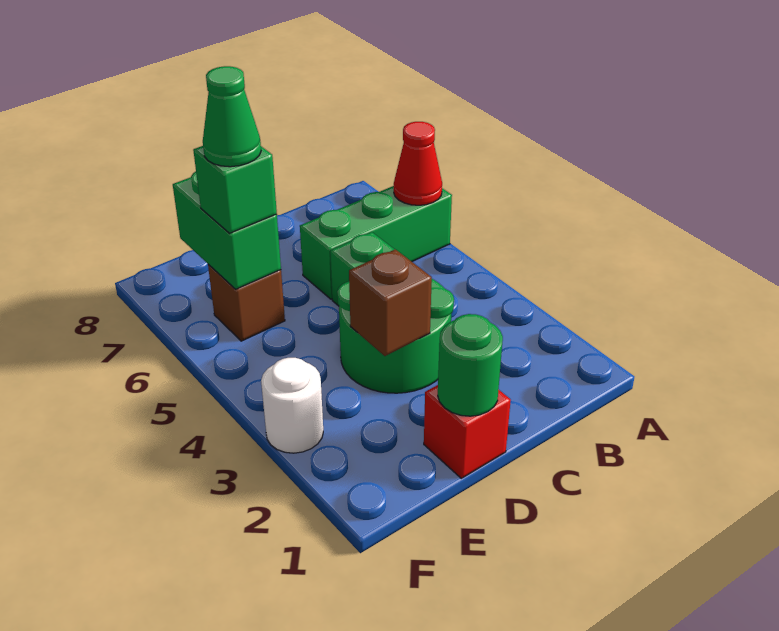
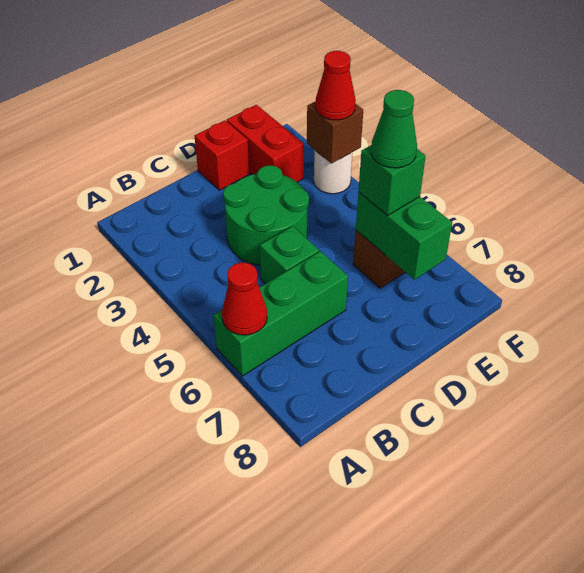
green round brick D1 level 2 -> none
brown brick D3 level 2 -> brown brick F3 level 2
none -> red brick E1:E2 level 1
none -> red cone F3 level 3

